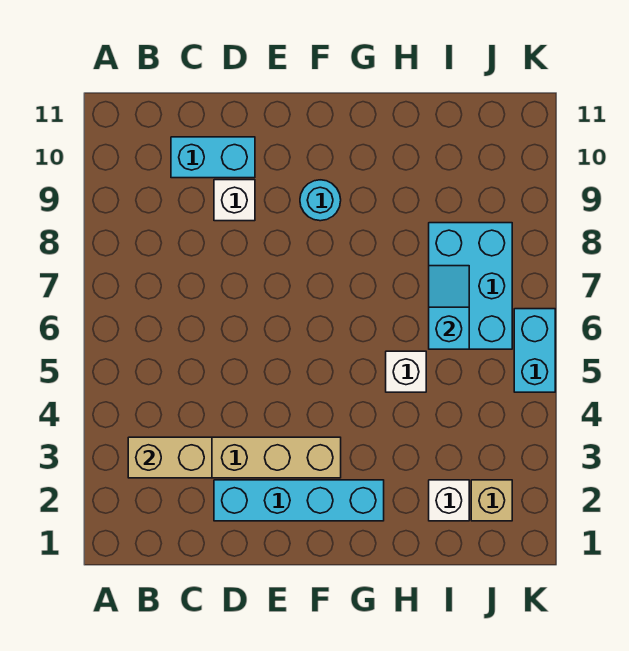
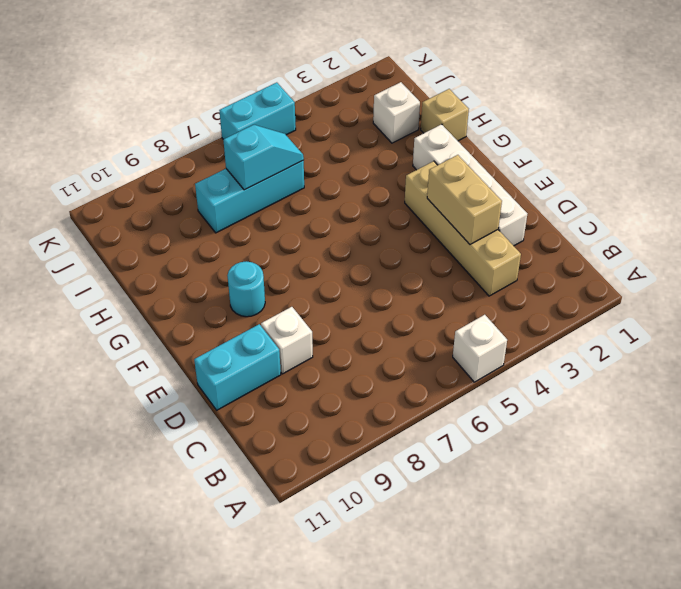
tan brick B3:C3 level 2 -> tan brick D3:E3 level 2
cyan brick C10:D10 level 1 -> cyan brick D10:D11 level 1
cyan brick D2:G2 level 1 -> white brick D2:G2 level 1
white brick H5 level 1 -> white brick A5 level 1
cyan brick I6:J8 level 1 -> cyan brick I6:I8 level 1
cyan slope I6:I7 level 2 top 6 -> cyan slope I6:I7 level 2 top 7
tan brick J2 level 1 -> tan brick H1 level 1

